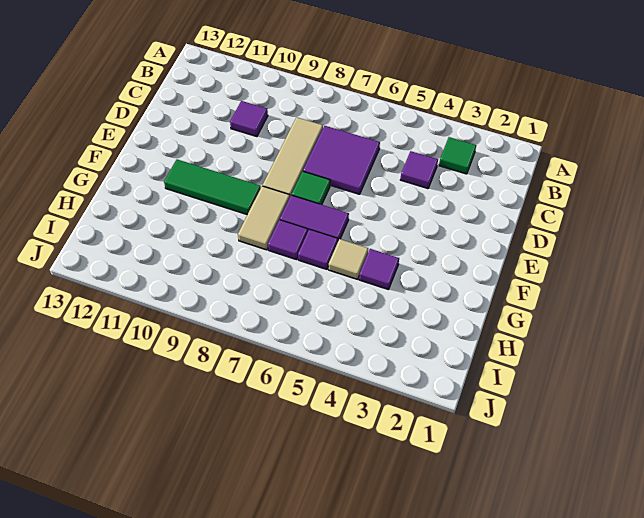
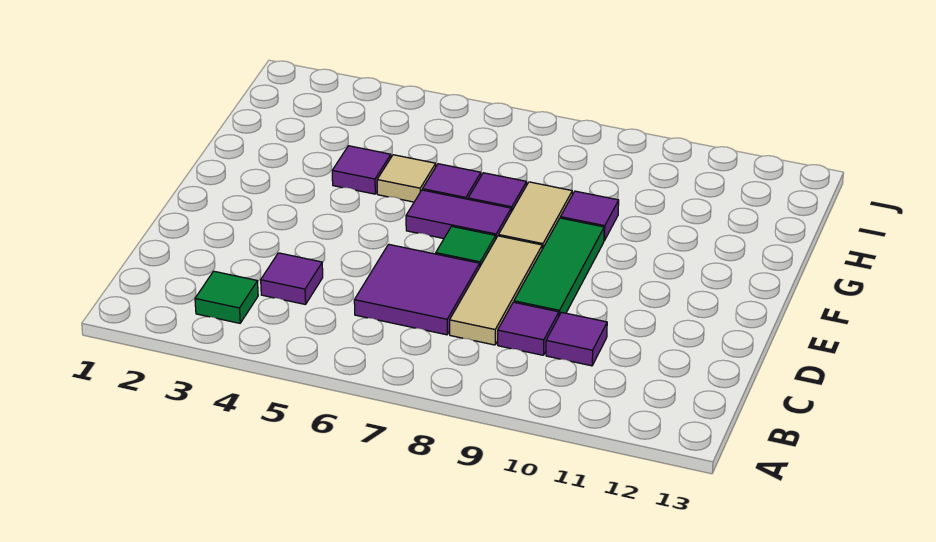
none -> purple tile C9 level 1
green tile F9:F11 level 1 -> green tile D9:F9 level 1
none -> purple tile G9 level 1

